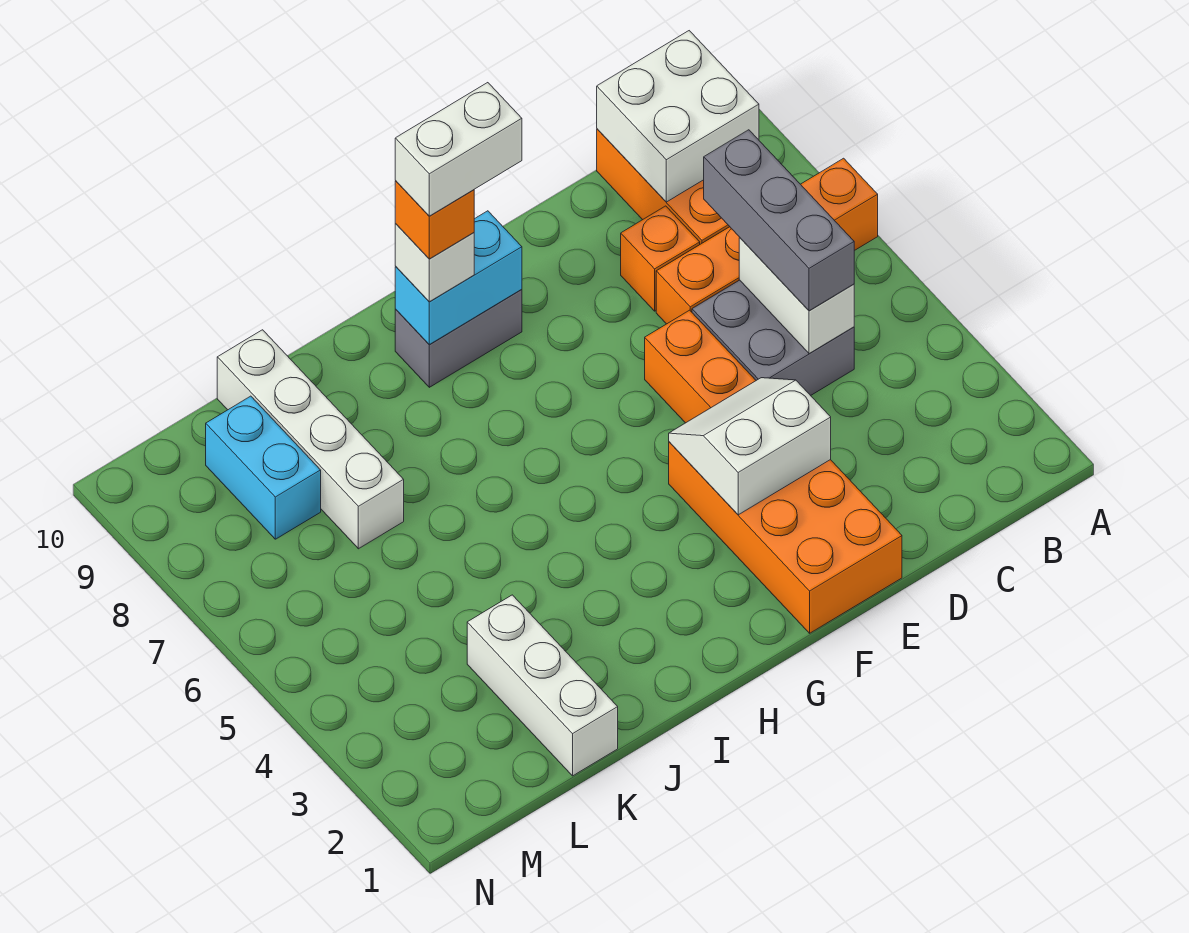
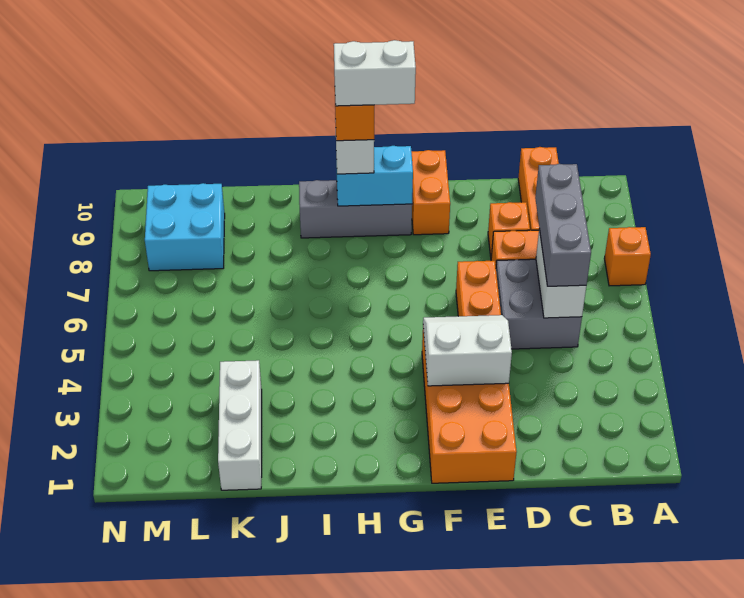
white brick B9:C10 level 2 -> none
none -> orange brick F9:F10 level 1
grey brick G9:H9 level 1 -> grey brick G9:I9 level 1
white brick K7:K10 level 1 -> none
cyan brick L8:L9 level 1 -> cyan brick L8:M9 level 1

